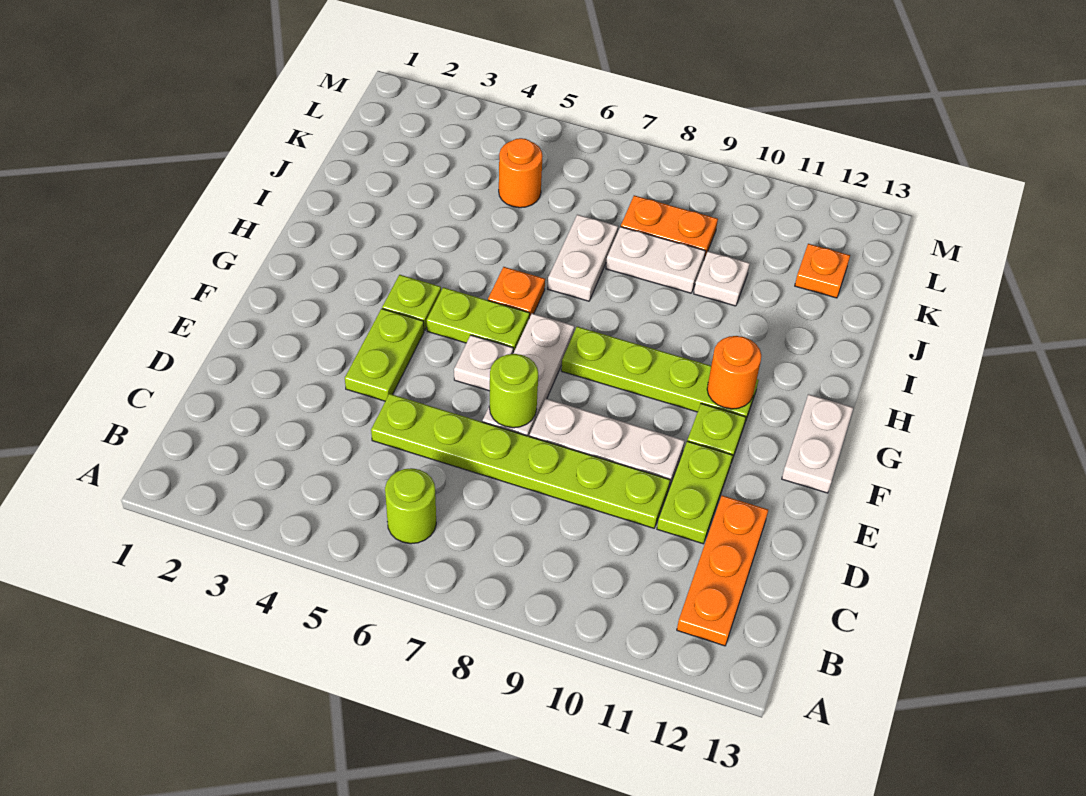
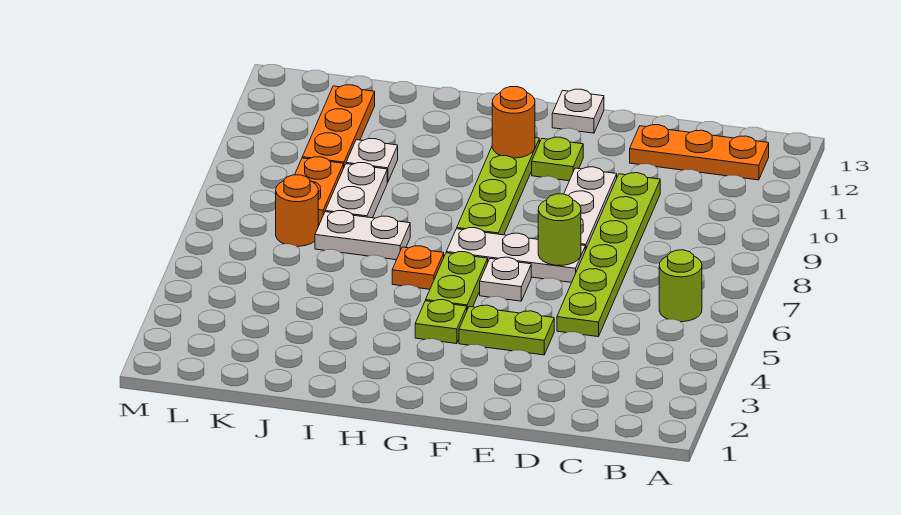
lime plate D11:E11 level 1 -> none
white plate F13:G13 level 1 -> white plate F13 level 1
orange round brick K5 level 1 -> orange round brick K7 level 1
orange plate K12 level 1 -> orange plate K10:K12 level 1

